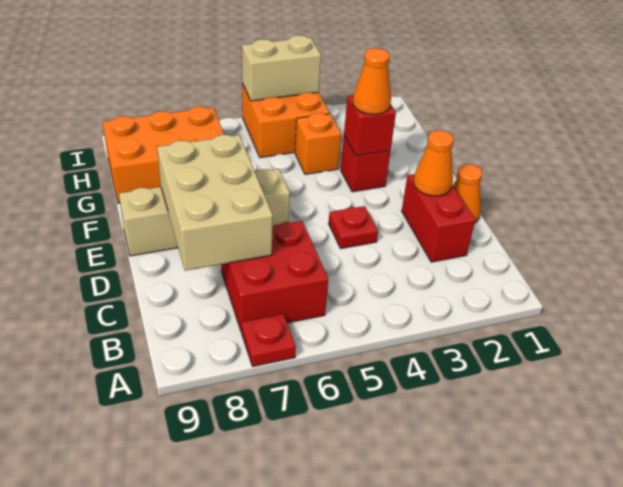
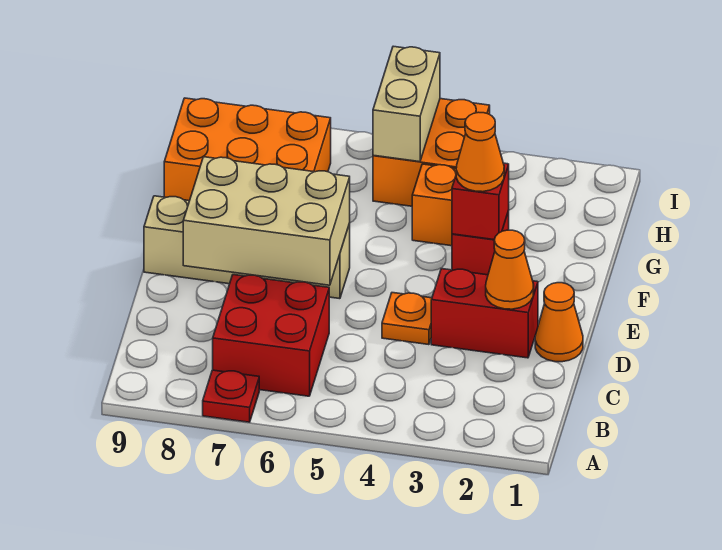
red brick C2:D2 level 1 -> red brick D2:D3 level 1
tan brick C7:E8 level 2 -> tan brick D6:E8 level 2
red plate D4 level 1 -> orange plate D4 level 1
tan brick I4:I5 level 2 -> tan brick H5:I5 level 2

